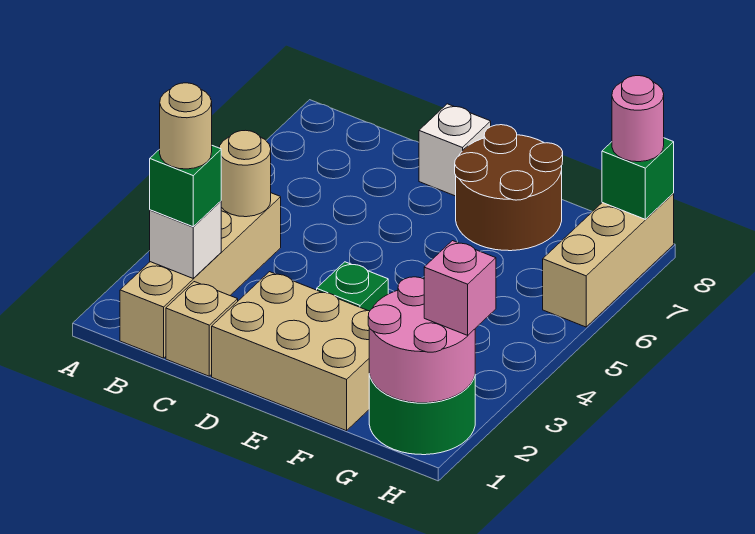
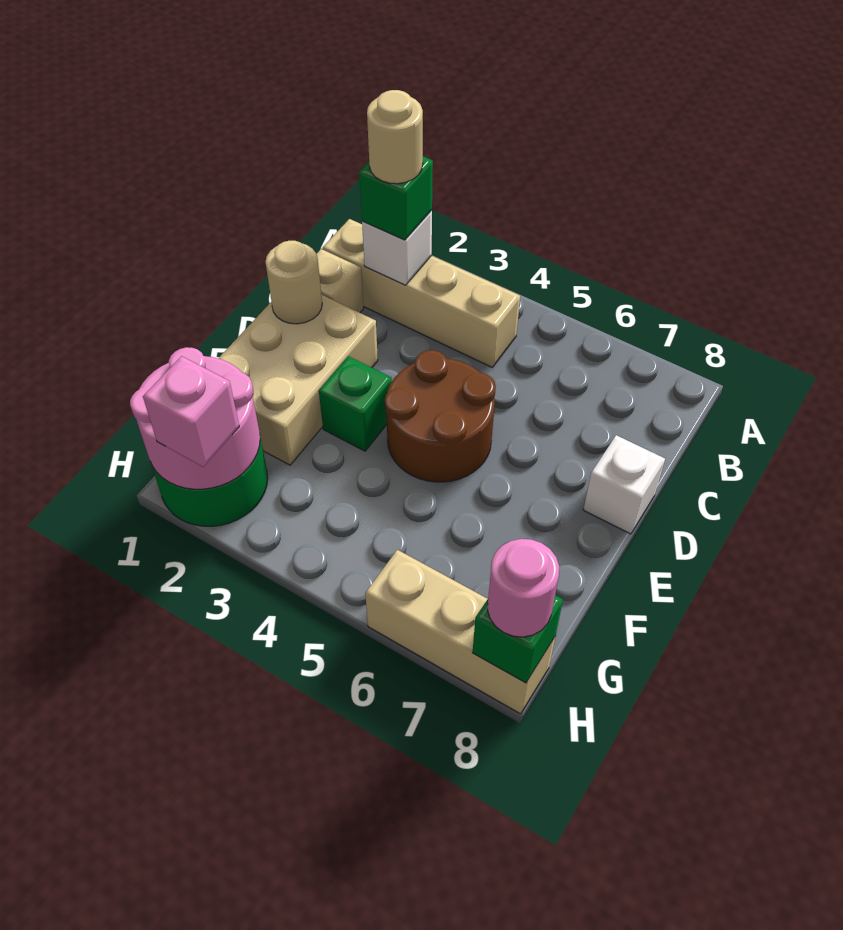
tan round brick B4 level 2 -> tan round brick D1 level 2
brown round brick E7:F8 level 1 -> brown round brick D4:E5 level 1

